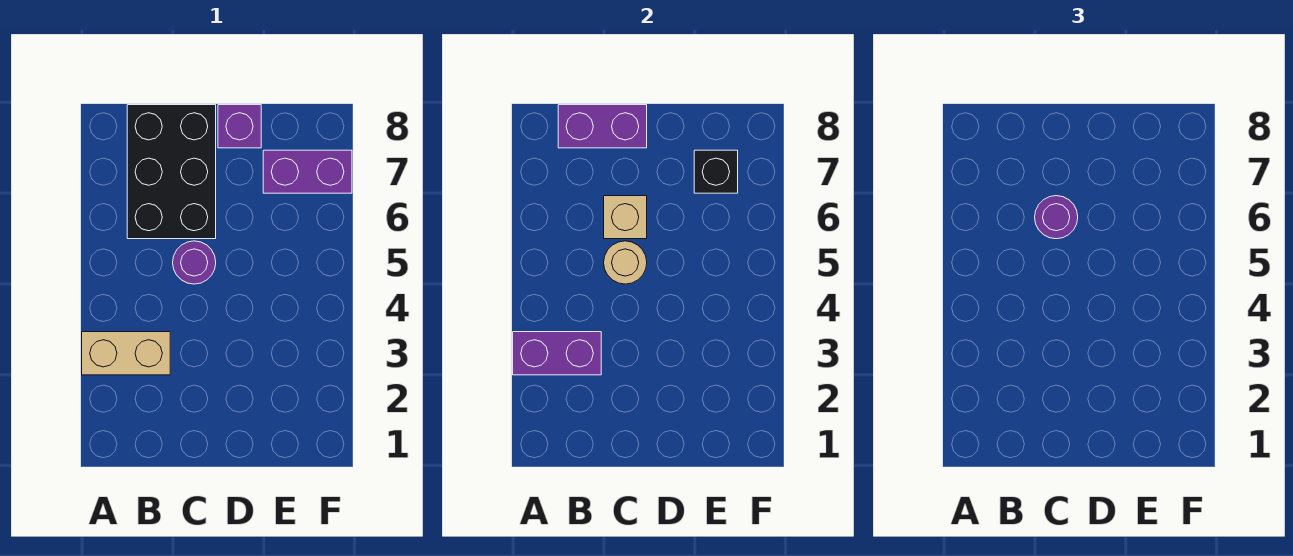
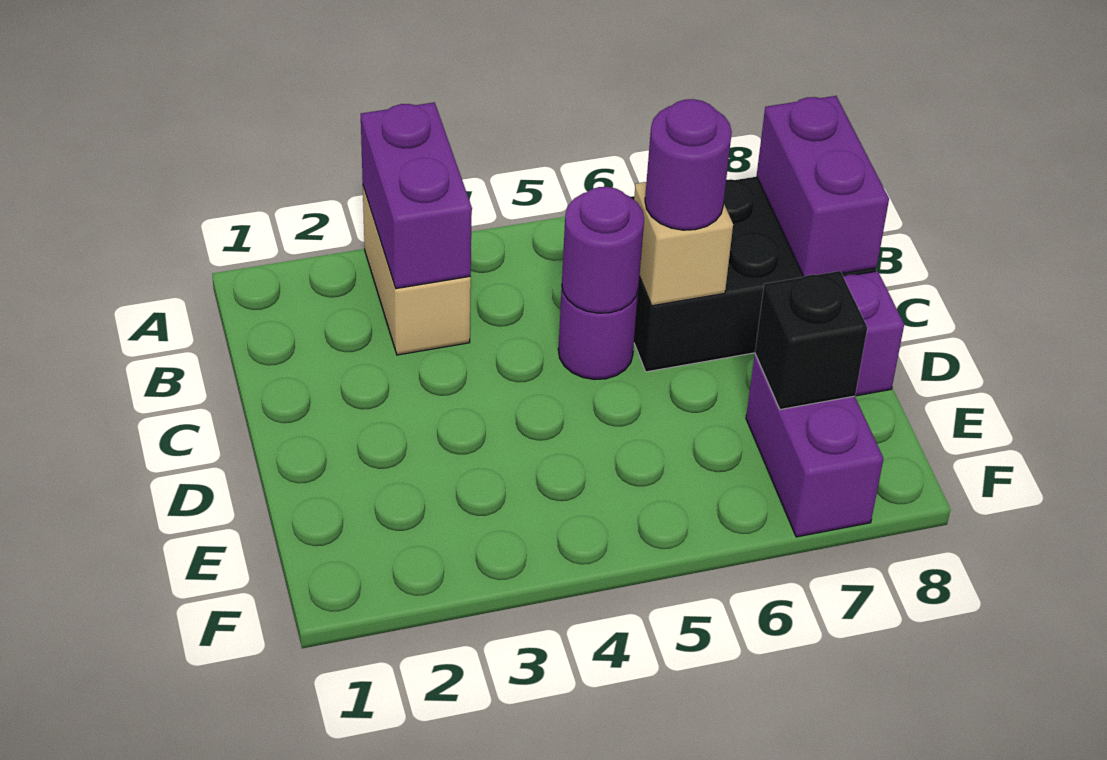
tan round brick C5 level 2 -> purple round brick C5 level 2

